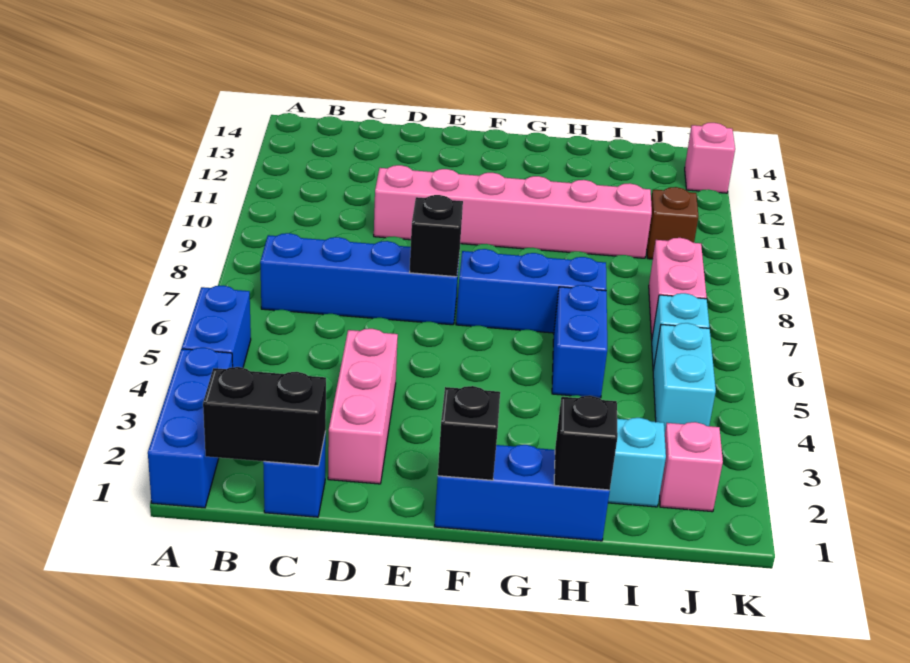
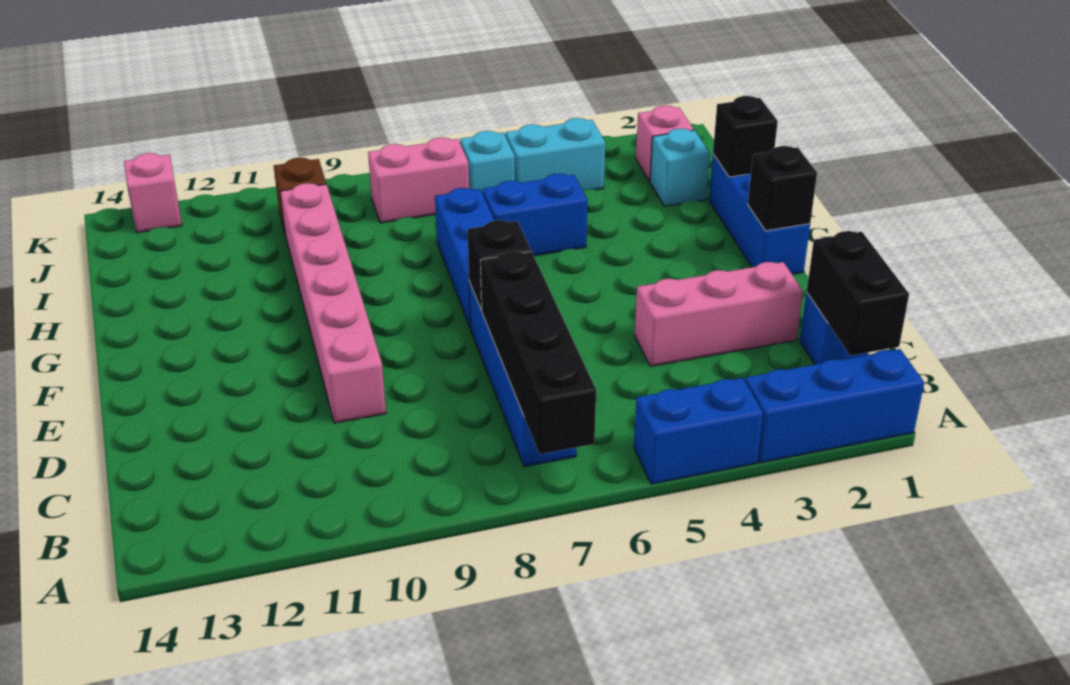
none -> black brick A7:D7 level 2

